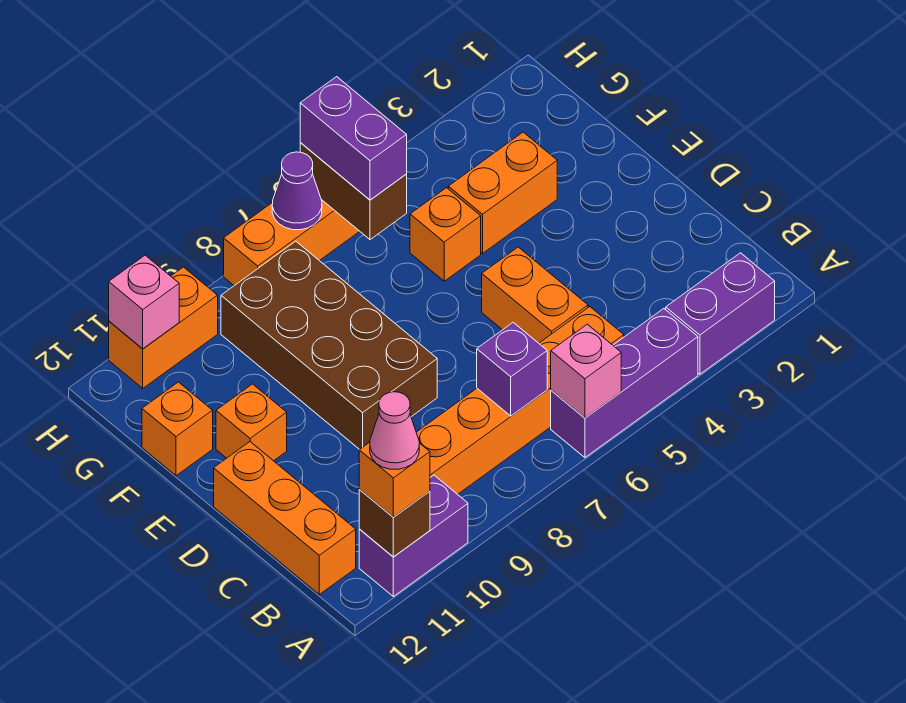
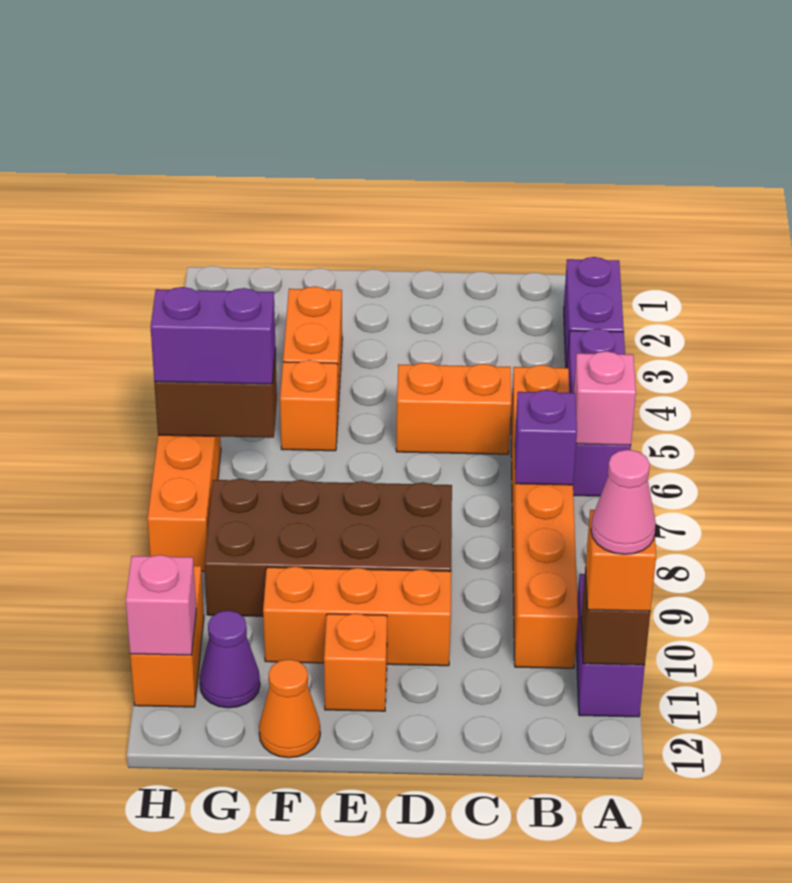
orange brick B12:D12 level 1 -> orange brick D10:F10 level 1
orange brick F12 level 1 -> orange cone F12 level 1
purple cone H7 level 2 -> purple cone G11 level 1

